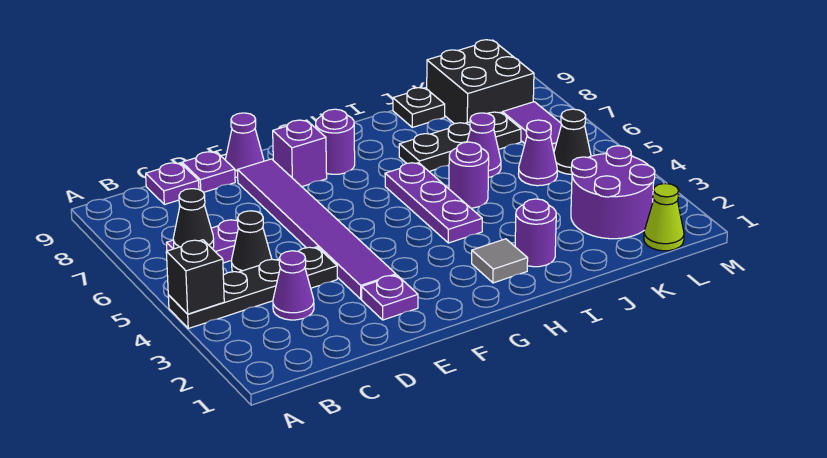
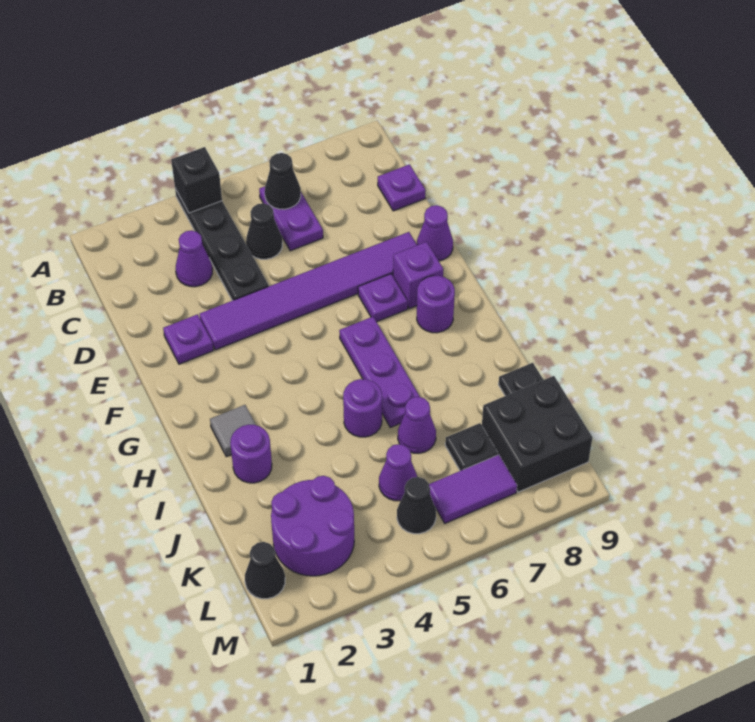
purple plate D9 level 1 -> purple plate F7 level 1
purple plate H4:H6 level 1 -> purple plate G6:I6 level 1
black plate I7:K7 level 1 -> black plate K7 level 1
lime cone L1 level 1 -> black cone L1 level 1

